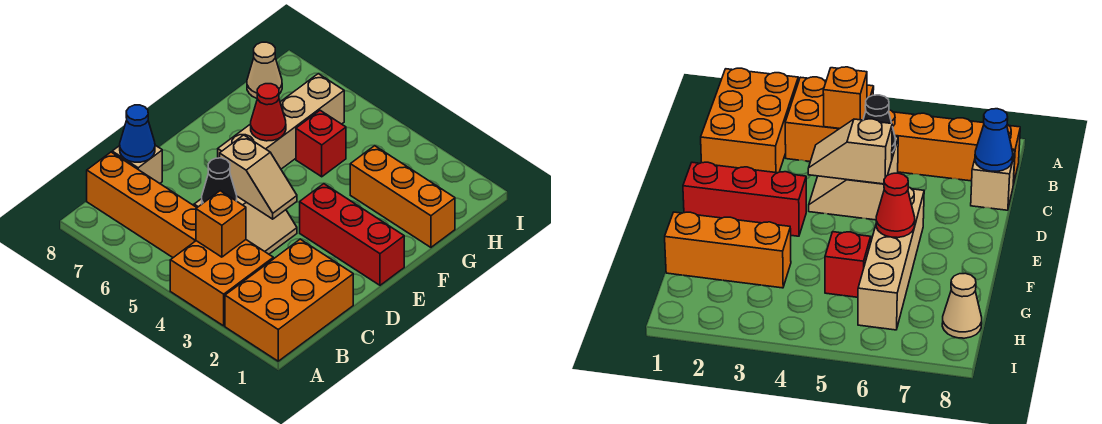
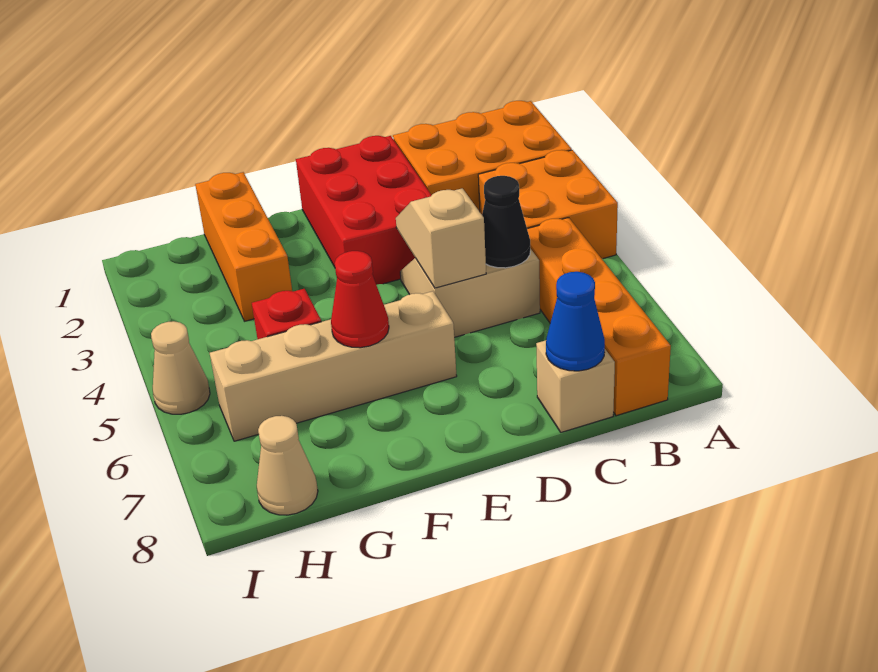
orange brick B4 level 2 -> none
red brick E1:E3 level 1 -> red brick D1:E3 level 1
none -> tan cone I5 level 1

